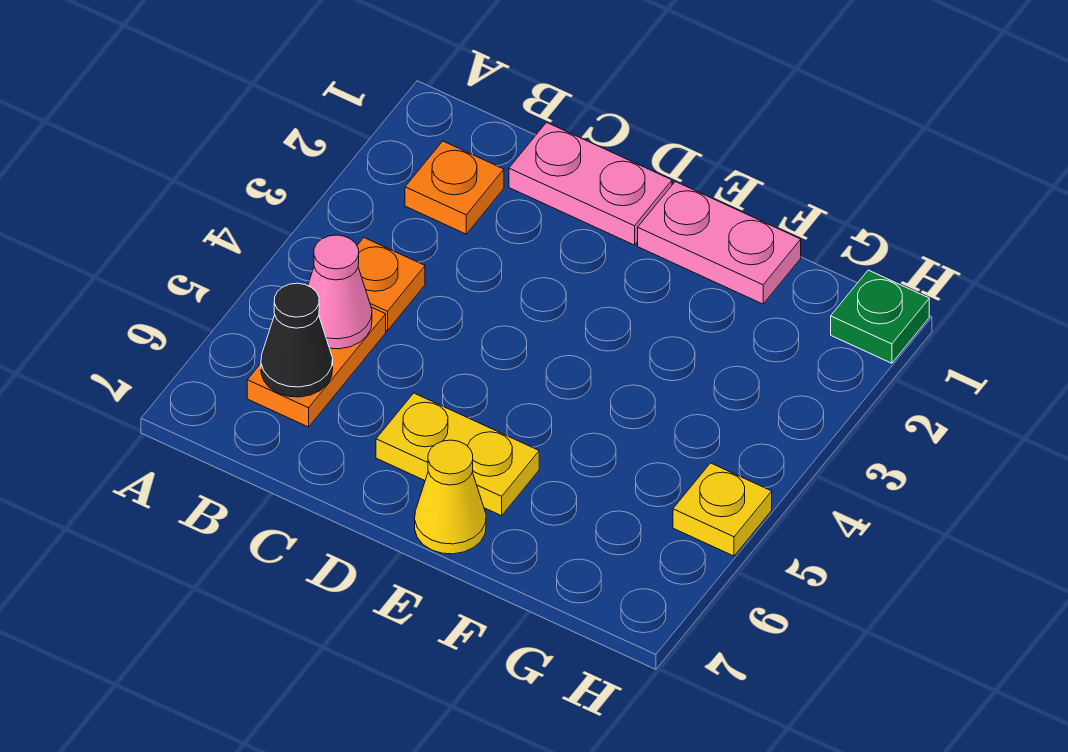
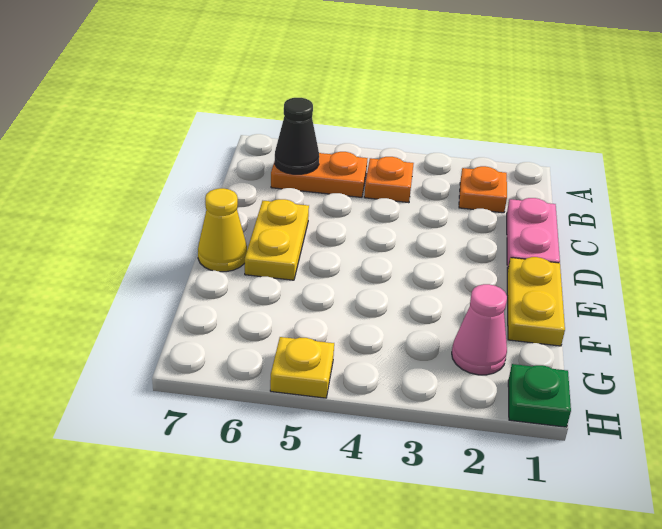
pink cone B5 level 2 -> pink cone G2 level 1
pink plate E1:F1 level 1 -> yellow plate E1:F1 level 1

